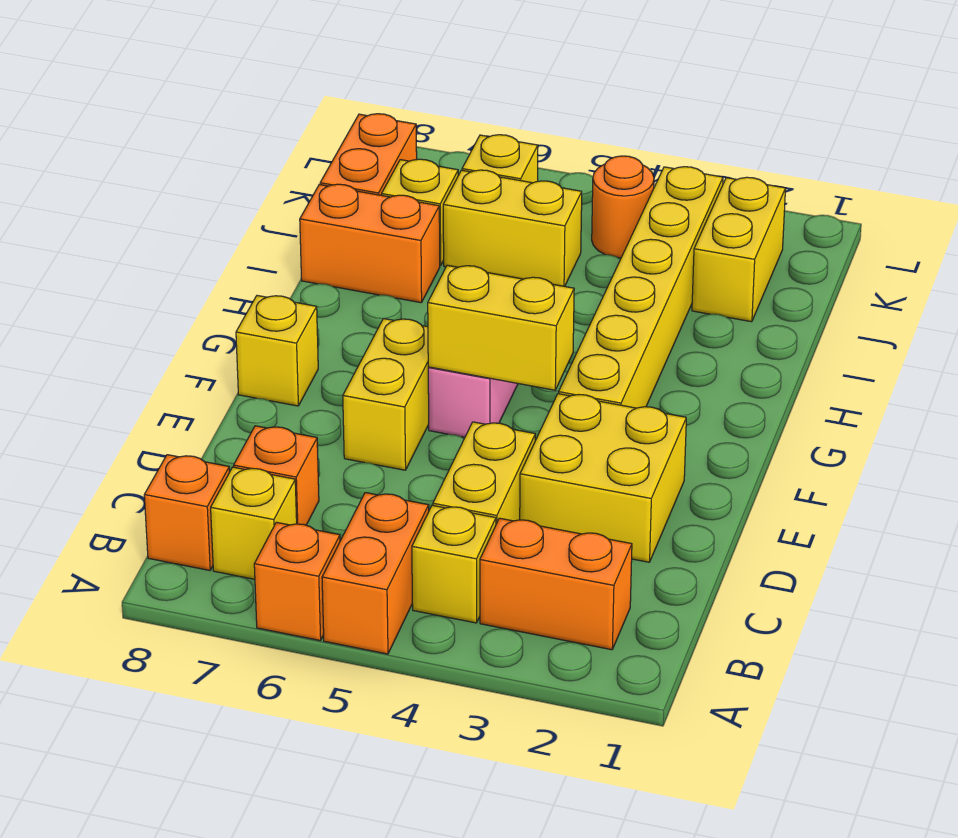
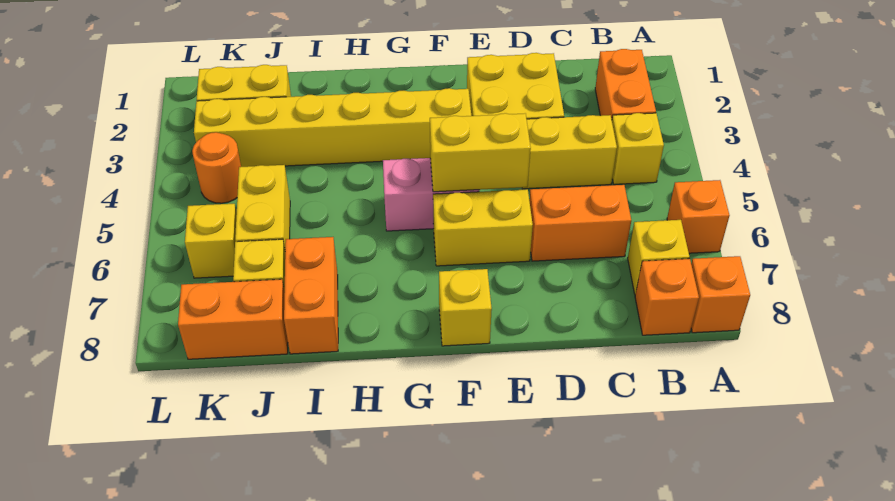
orange brick A5:B5 level 1 -> orange brick C6:D6 level 1
orange brick C7 level 1 -> orange brick A8 level 1
yellow brick F4:F5 level 2 -> yellow brick E5:F5 level 2

